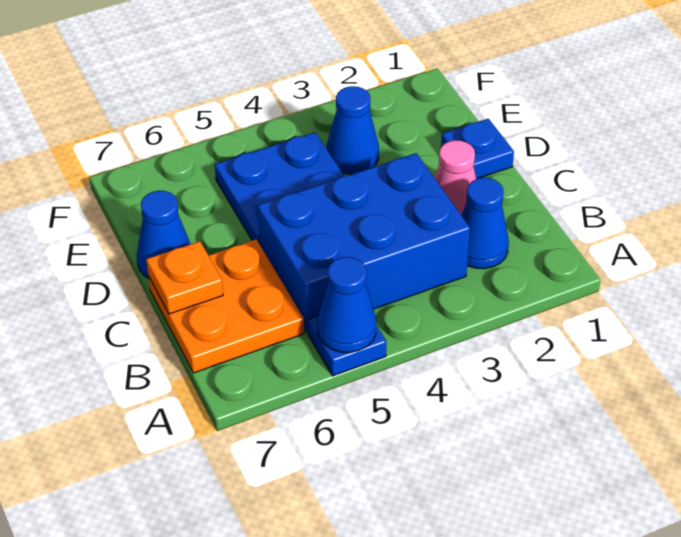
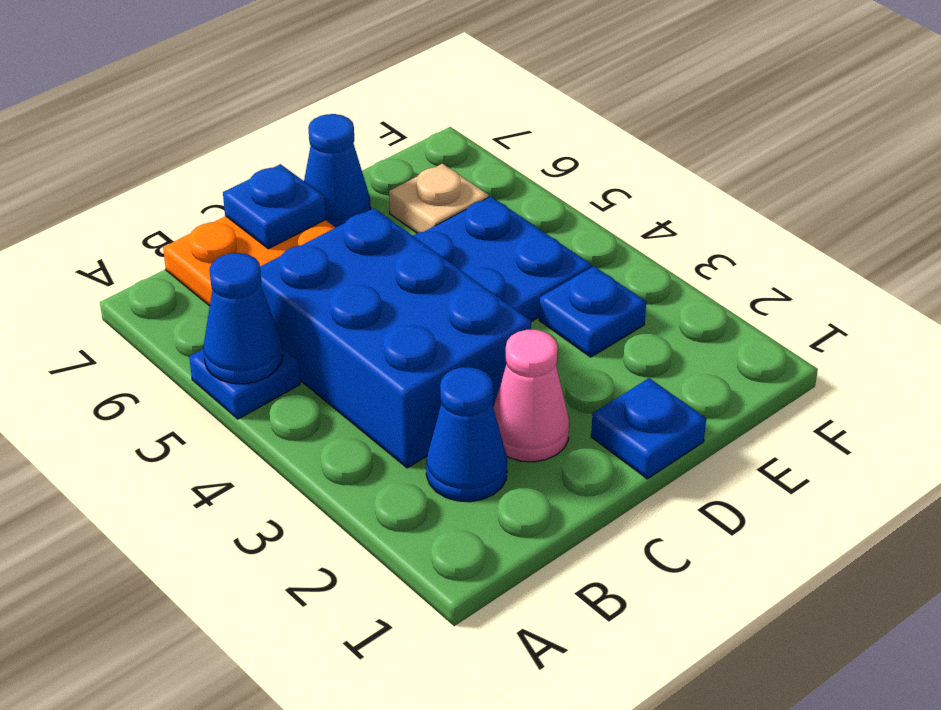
orange plate C7 level 2 -> blue plate C7 level 2
blue cone E3 level 1 -> blue plate E3 level 1
none -> tan plate E6 level 1

